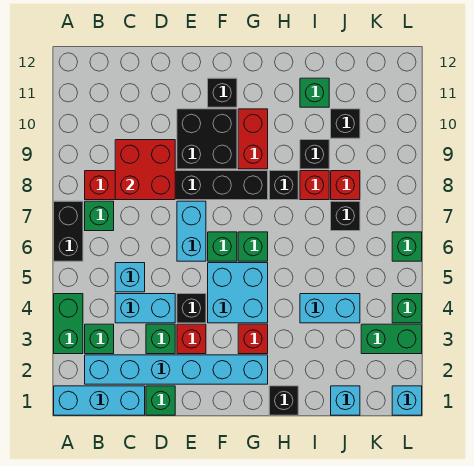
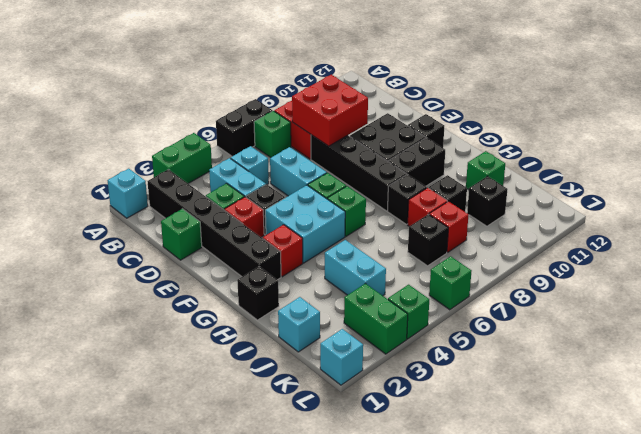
cyan brick A1:C1 level 1 -> cyan brick A1 level 1
cyan brick B2:G2 level 1 -> black brick B2:G2 level 1
green brick B3 level 1 -> none
cyan brick E6:E7 level 1 -> cyan brick D6:E6 level 1
red brick G9:G10 level 1 -> black brick G9:G10 level 1

